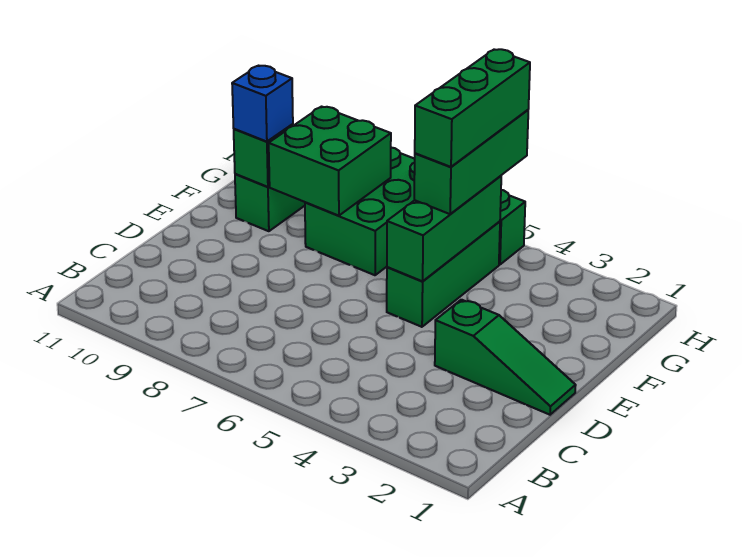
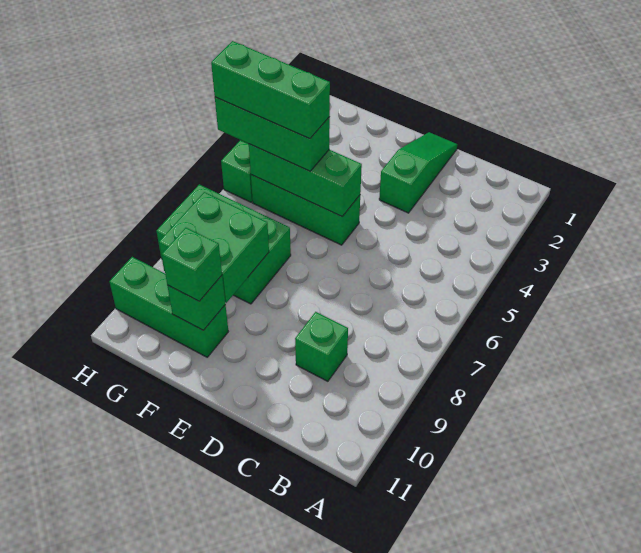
none -> green brick C9 level 1
blue brick F10 level 3 -> green brick F10 level 3

